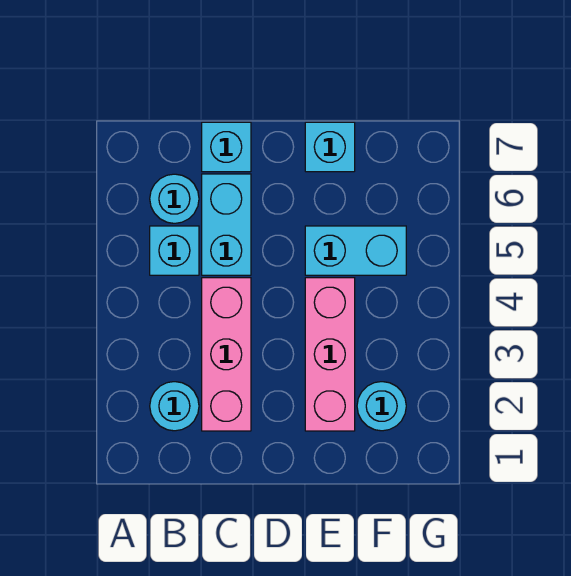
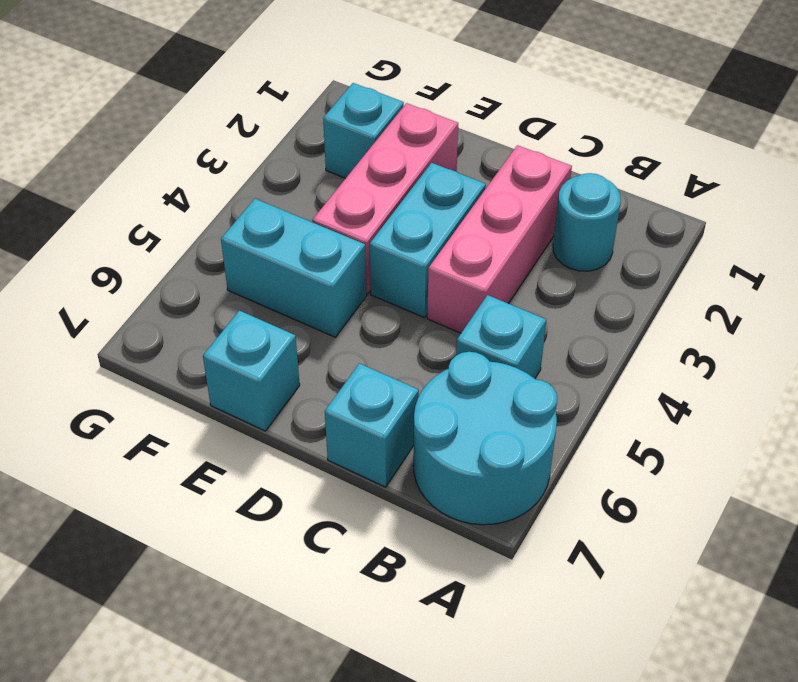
cyan round brick B6 level 1 -> cyan round brick A6:B7 level 1
cyan brick C5:C6 level 1 -> cyan brick D3:D4 level 1
cyan round brick F2 level 1 -> cyan brick F2 level 1

